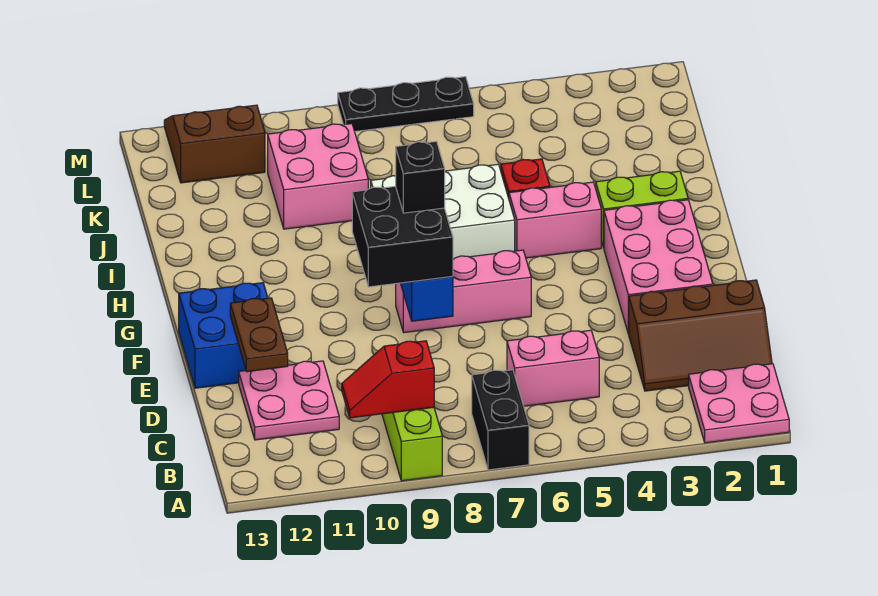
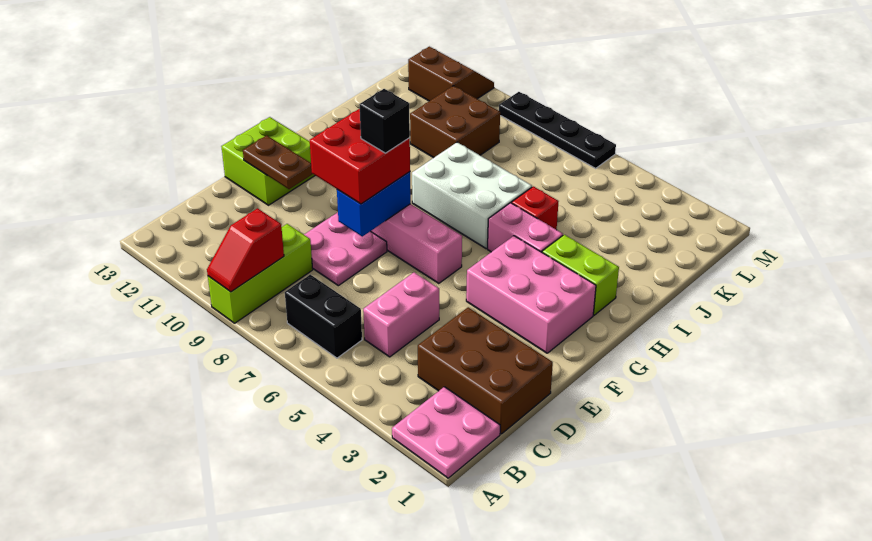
black brick A7:B7 level 1 -> black brick B6:B7 level 1
red slope B9:B10 level 2 top 9 -> red slope A9:B9 level 2 top B
brown slope C1:D3 level 1 top D -> brown brick C1:D3 level 1
pink brick C5:C6 level 1 -> pink brick C5:D5 level 1
pink plate C11:D12 level 1 -> pink plate D8:E9 level 1
brown plate D12:E12 level 2 -> brown plate E11:E12 level 2
pink brick E2:G3 level 1 -> pink brick F2:G4 level 1
black brick E8:F9 level 3 -> red brick E8:F9 level 3
blue brick E12:F13 level 1 -> lime brick E12:F13 level 1
pink brick J9:K10 level 1 -> brown brick J9:K10 level 1
black plate M6:M8 level 1 -> black plate M6:M9 level 1

